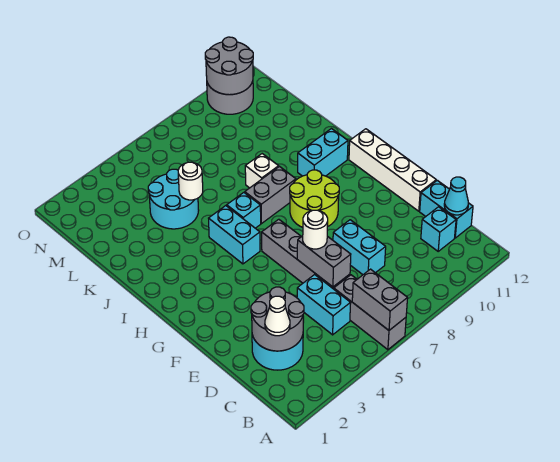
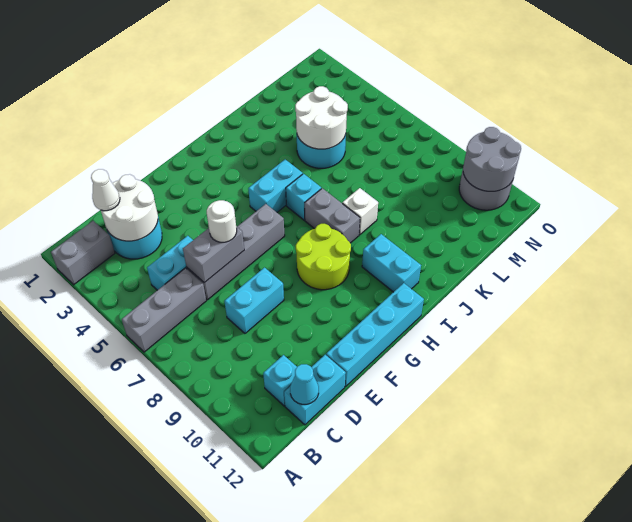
grey brick A6:B6 level 2 -> grey brick A2:B2 level 1
grey round brick C2:D3 level 2 -> white round brick C2:D3 level 2
white brick E12:H12 level 1 -> cyan brick E12:H12 level 1
white round brick K5 level 2 -> white round brick K4:L5 level 2

